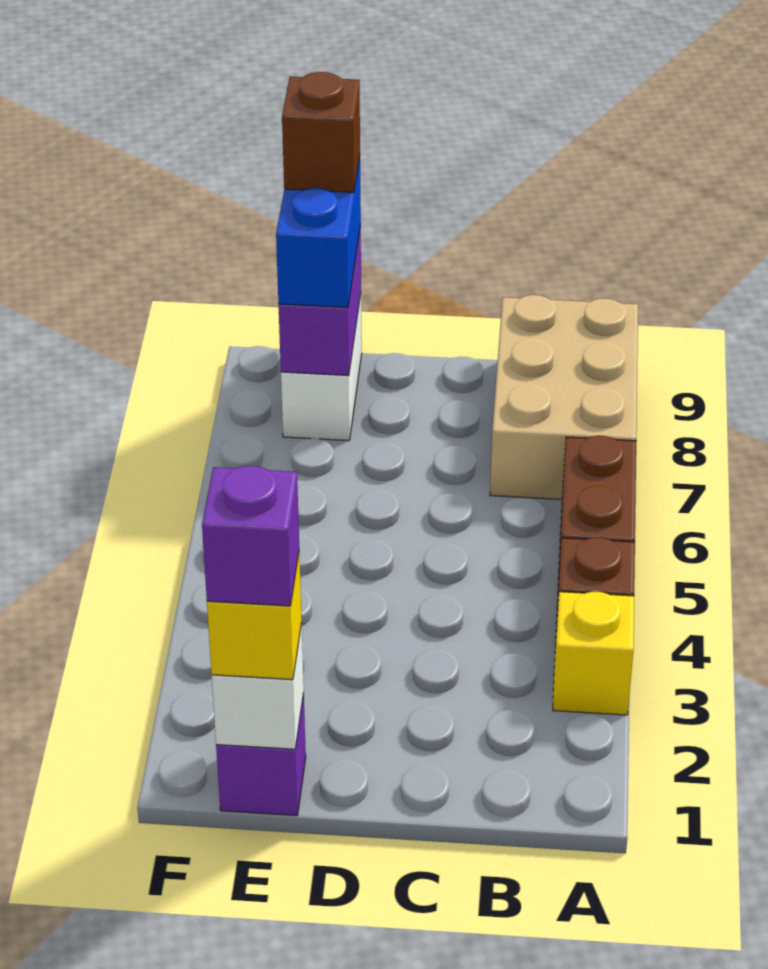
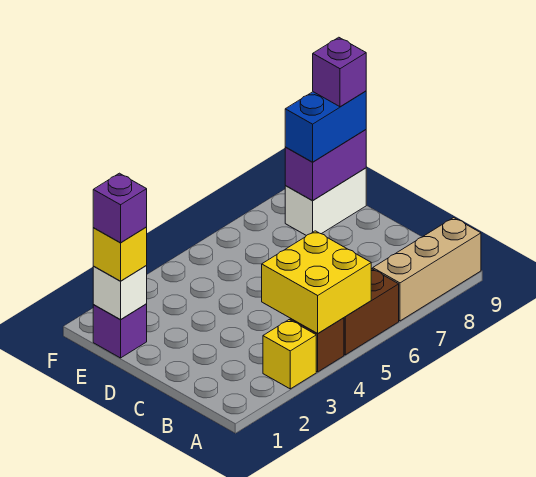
none -> yellow brick A4:B5 level 2
tan brick A7:B9 level 1 -> tan brick A7:A9 level 1
brown brick E9 level 4 -> purple brick E9 level 4

